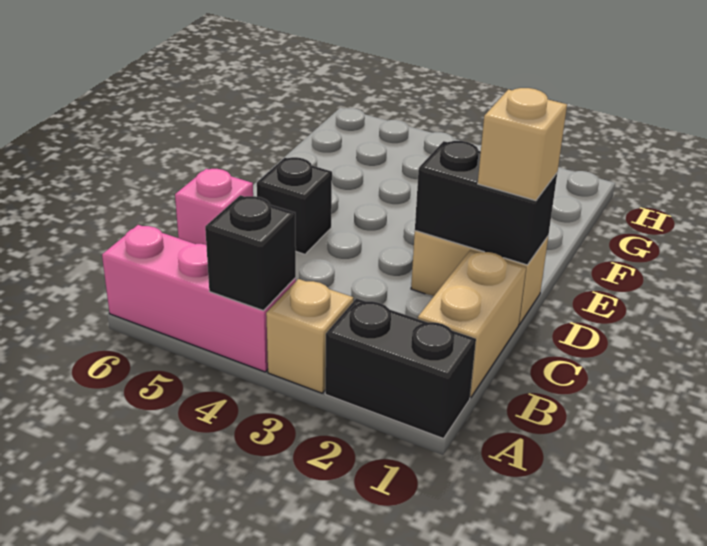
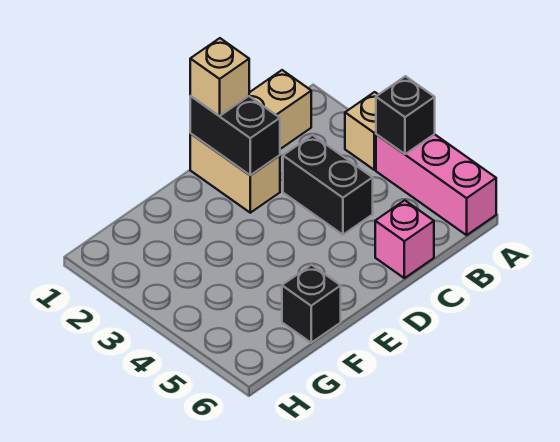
black brick A1:A2 level 1 -> black brick C3:C4 level 1
black brick D5 level 1 -> black brick F6 level 1

